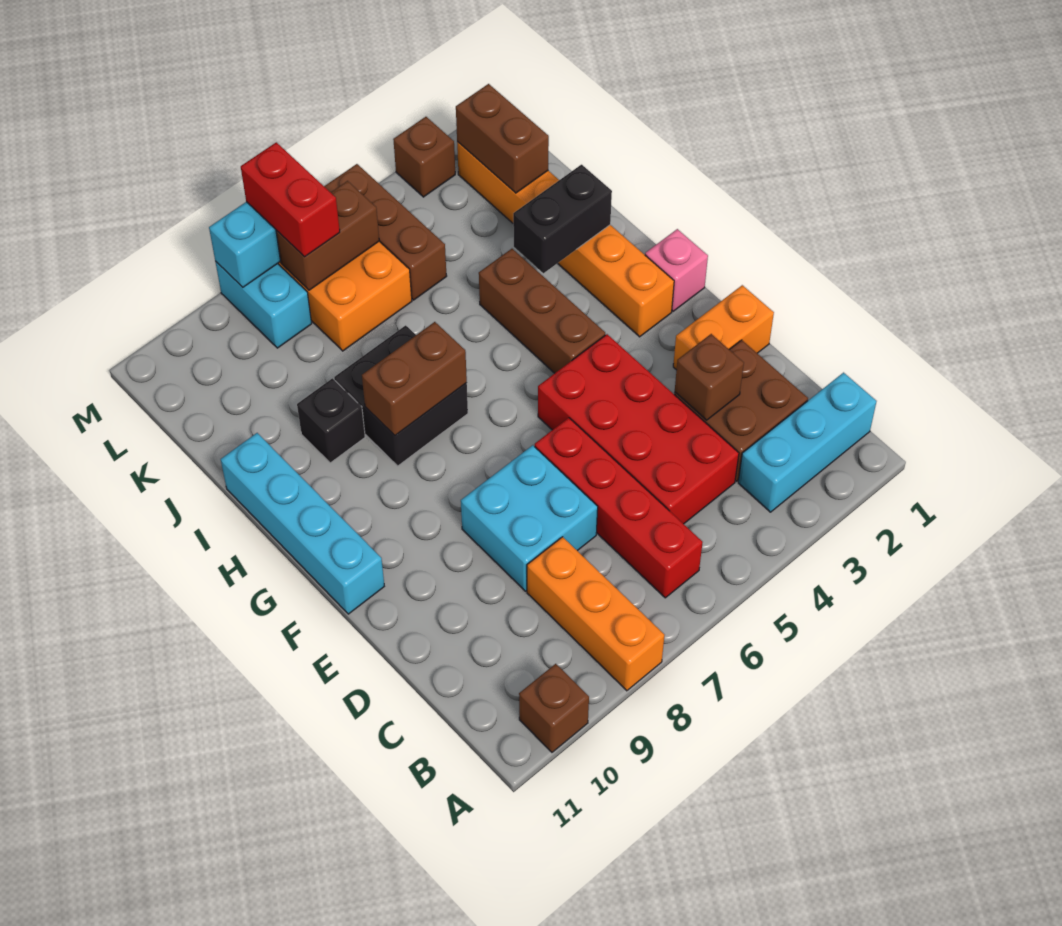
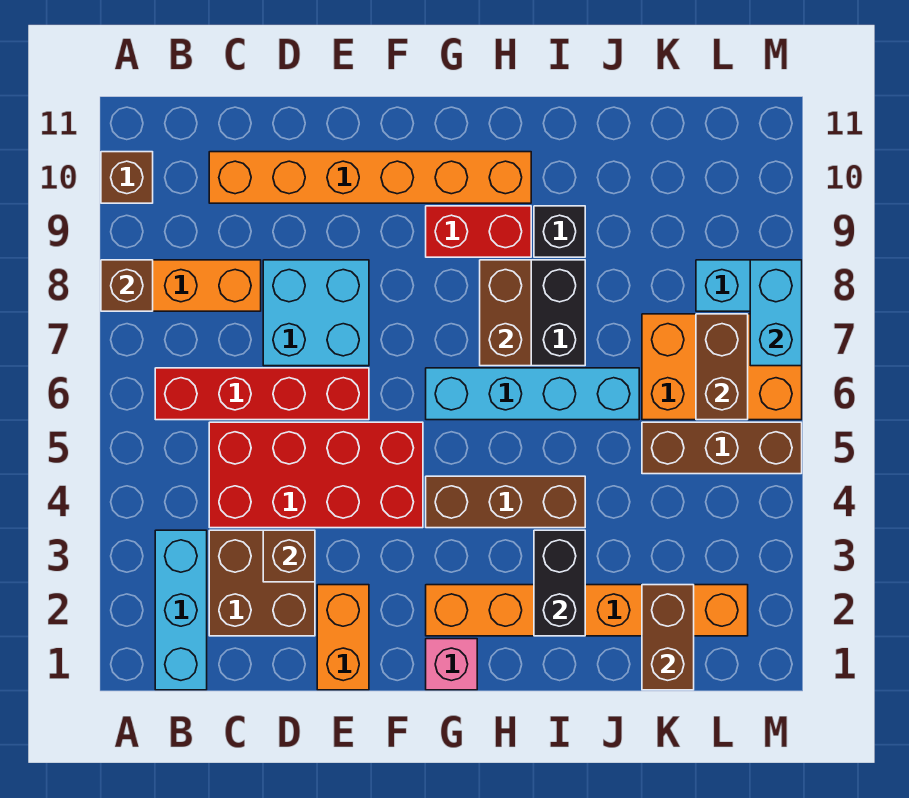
none -> orange brick C10:H10 level 1
cyan brick F11:I11 level 1 -> cyan brick G6:J6 level 1
brown brick K2:L2 level 2 -> brown brick K1:K2 level 2
red brick L7:M7 level 3 -> red brick G9:H9 level 1
brown brick M3 level 1 -> brown brick A8 level 2

